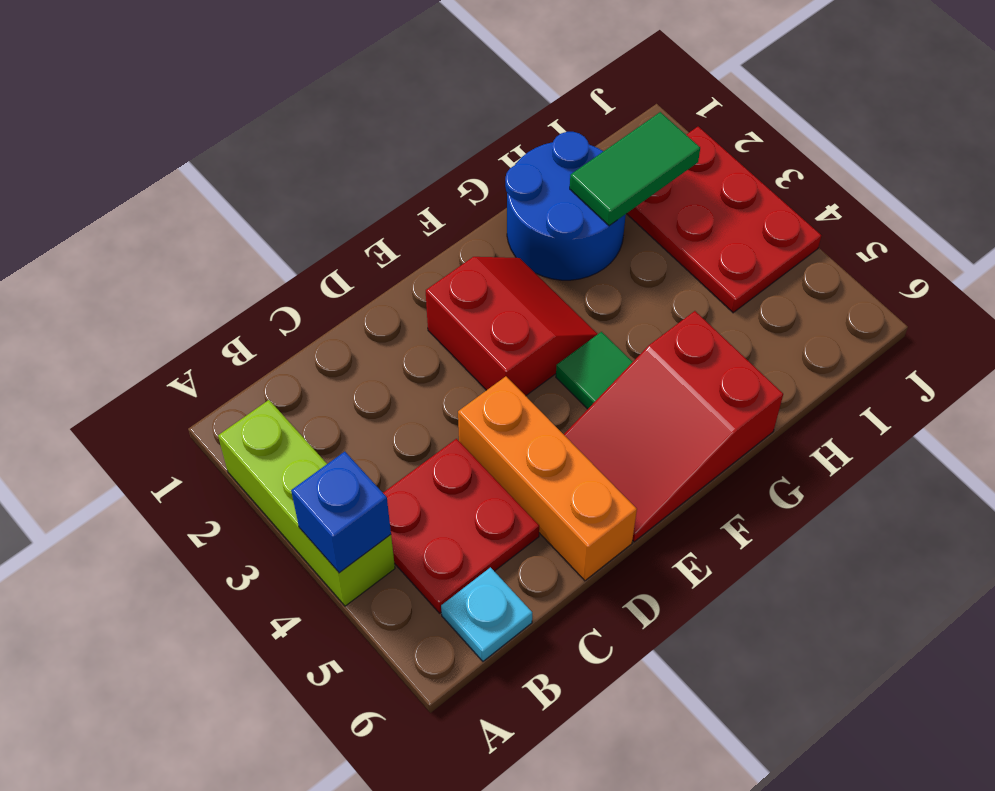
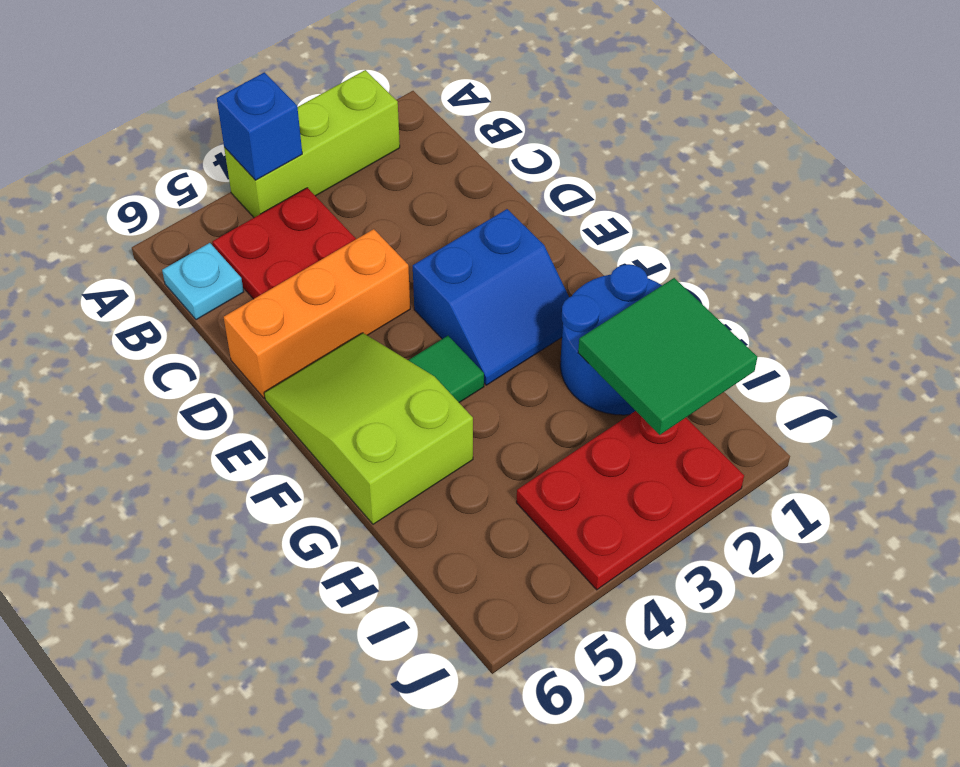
red slope E2:F3 level 1 top E -> blue slope E2:F3 level 1 top E
red slope E5:G6 level 1 top G -> lime slope E5:G6 level 1 top G
green tile H2:I2 level 2 -> green tile H1:I2 level 2

